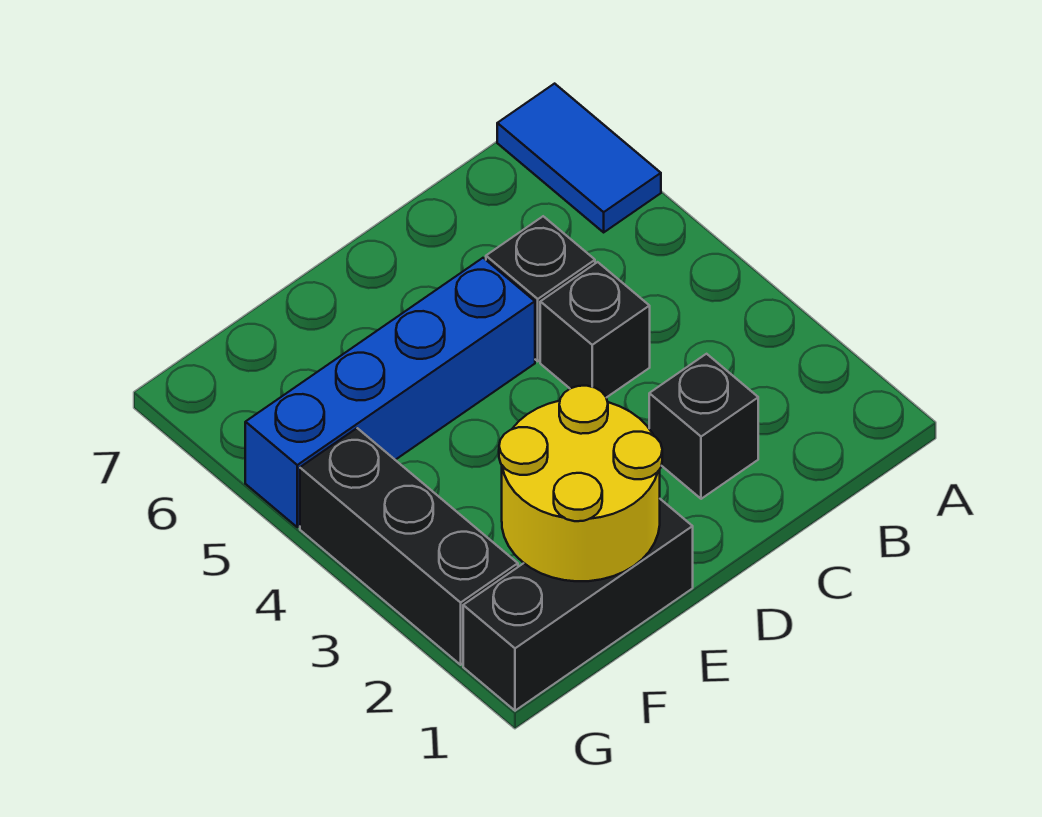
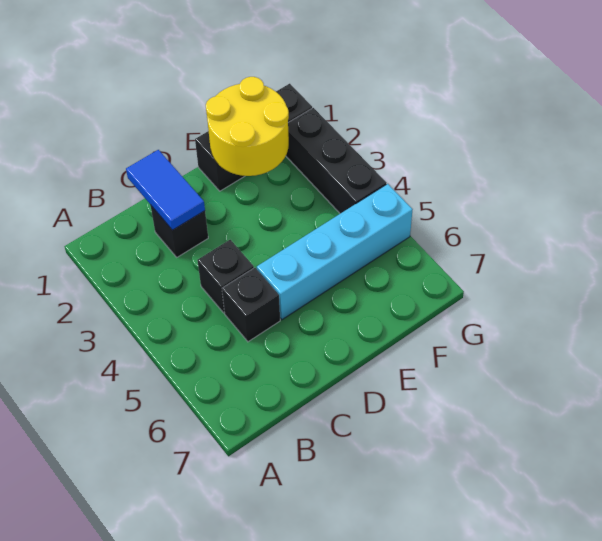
blue tile A6:A7 level 1 -> blue tile C1:C2 level 2
blue brick D5:G5 level 1 -> cyan brick D5:G5 level 1

